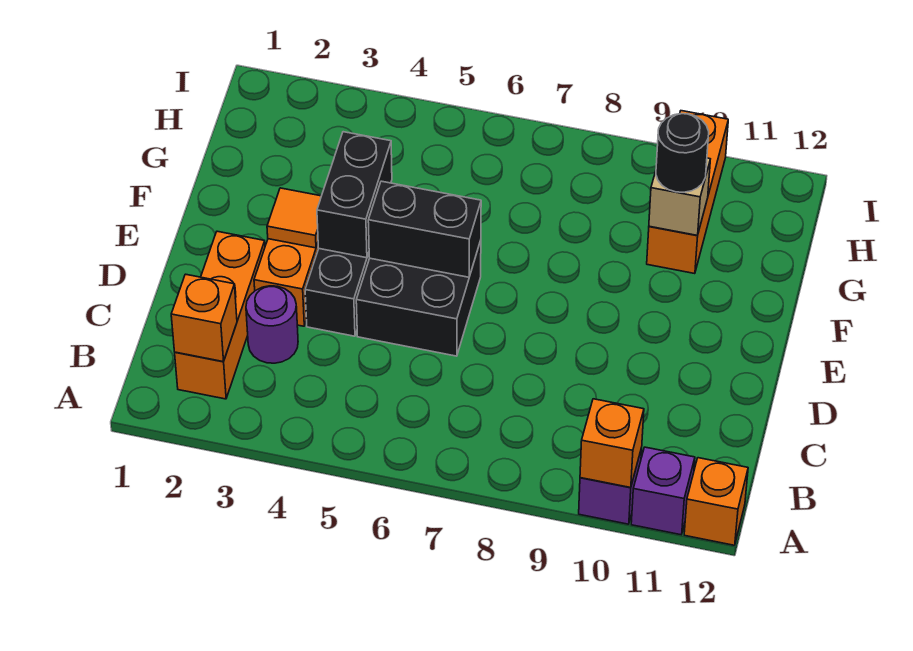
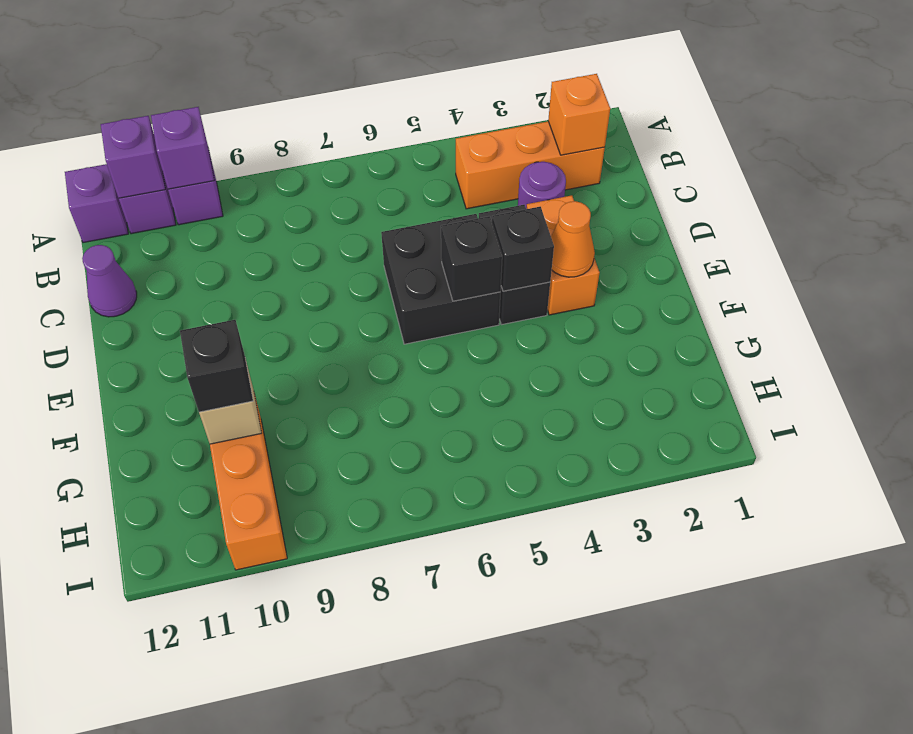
orange brick A10 level 2 -> purple brick A10 level 2
none -> purple brick A11 level 2
orange brick A12 level 1 -> purple brick A12 level 1
orange brick B2:D2 level 1 -> orange brick B2:B4 level 1
none -> purple cone C12 level 1
orange tile E3 level 2 -> orange cone E3 level 2
black brick E4:F4 level 2 -> black brick E4 level 2
black brick E5:E6 level 2 -> black brick E5 level 2
black round brick G10 level 3 -> black brick G10 level 3

